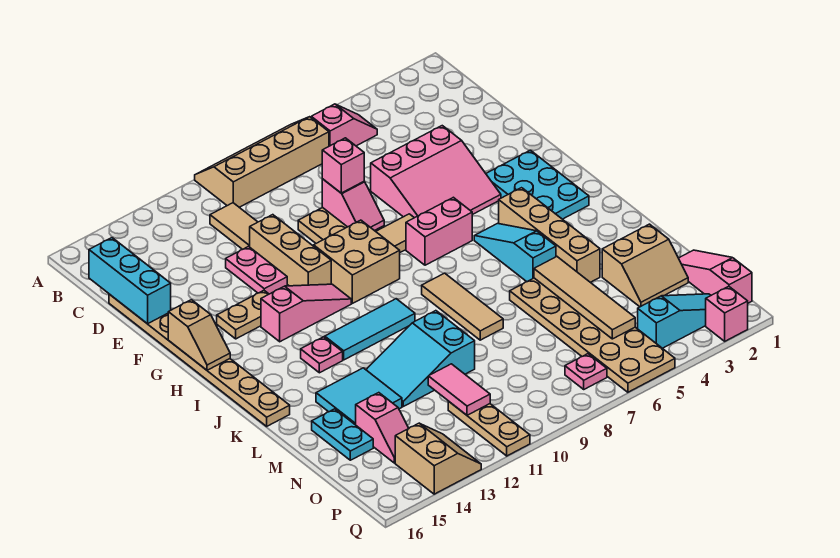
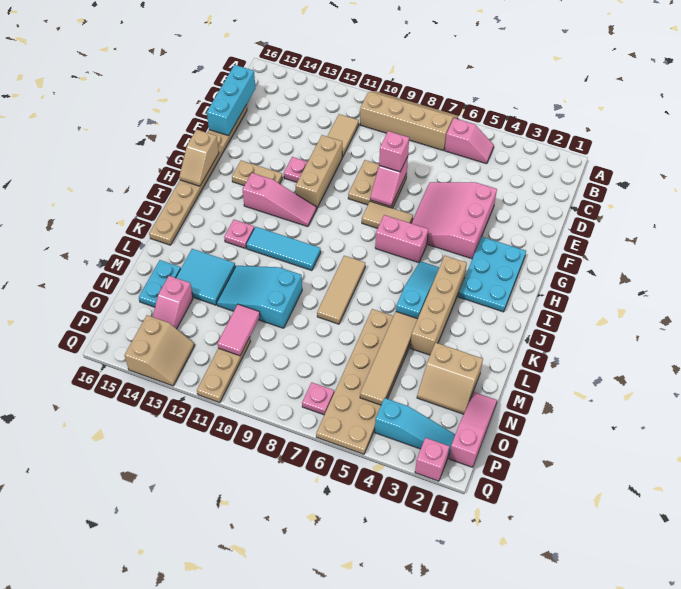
pink slope E4:G6 level 1 top E -> pink slope E4:G6 level 1 top 4
pink plate E12:F12 level 1 -> pink plate F12 level 1
tan brick G9:H10 level 1 -> none

